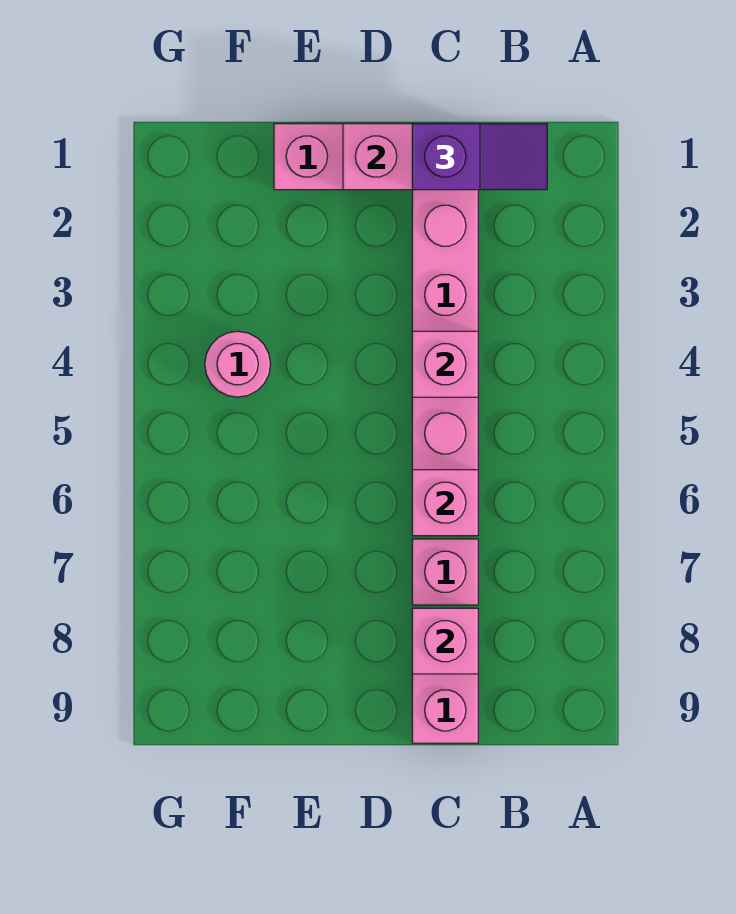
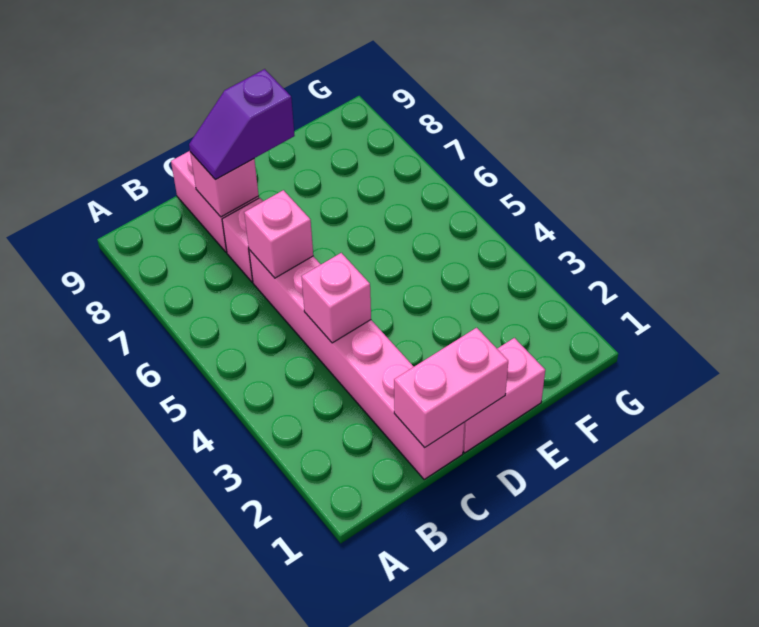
purple slope B1:C1 level 3 top C -> purple slope C8:D8 level 3 top D
pink round brick F4 level 1 -> none

